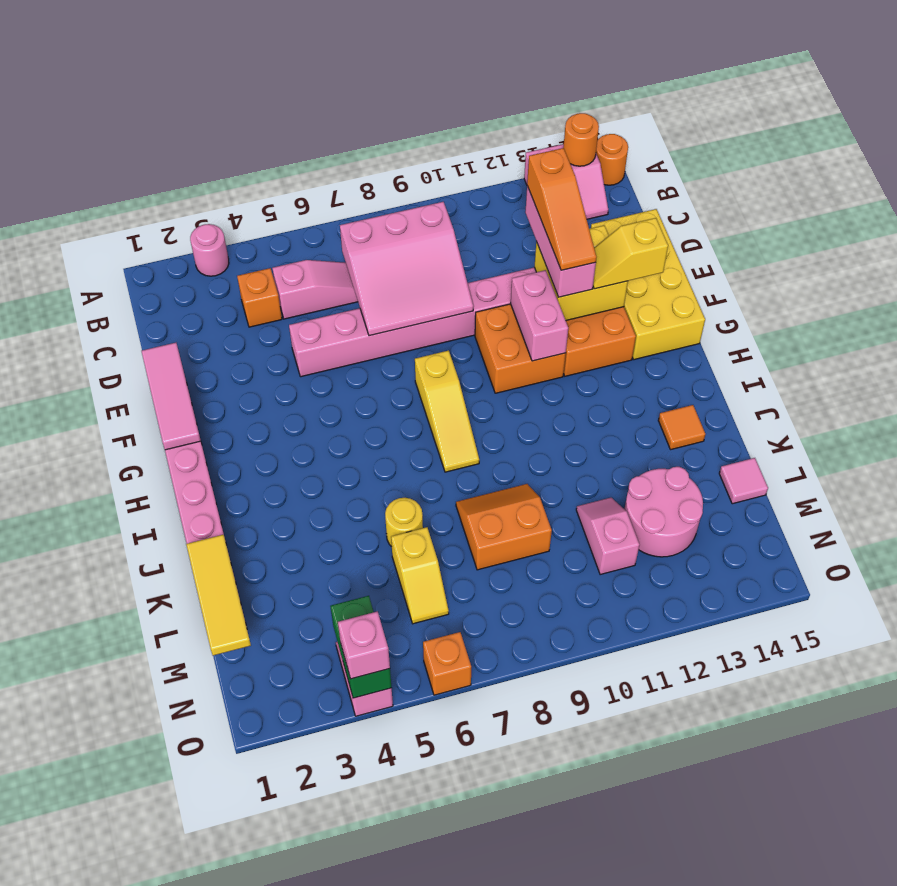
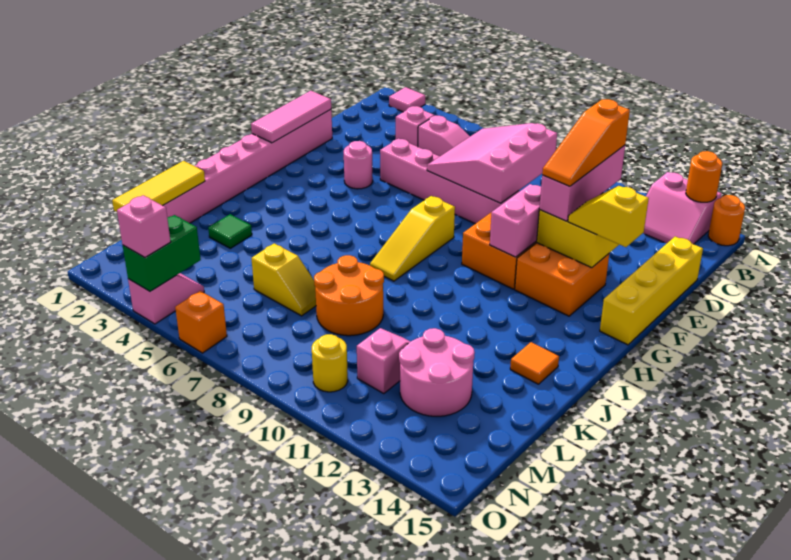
pink round brick A3 level 1 -> pink round brick F4 level 1
orange brick C4 level 1 -> pink brick C4 level 1
pink slope C7:E9 level 2 top C -> pink slope C7:E9 level 2 top 9
yellow brick D14:G15 level 1 -> yellow brick D15:G15 level 1
none -> green tile K3 level 1
yellow round brick K6 level 1 -> yellow round brick N10 level 1
orange slope K8:L9 level 1 top L -> orange round brick K8:L9 level 1
yellow slope L6:M6 level 1 top L -> yellow slope L6:L7 level 1 top 6
pink tile L15 level 1 -> pink tile A2 level 1

